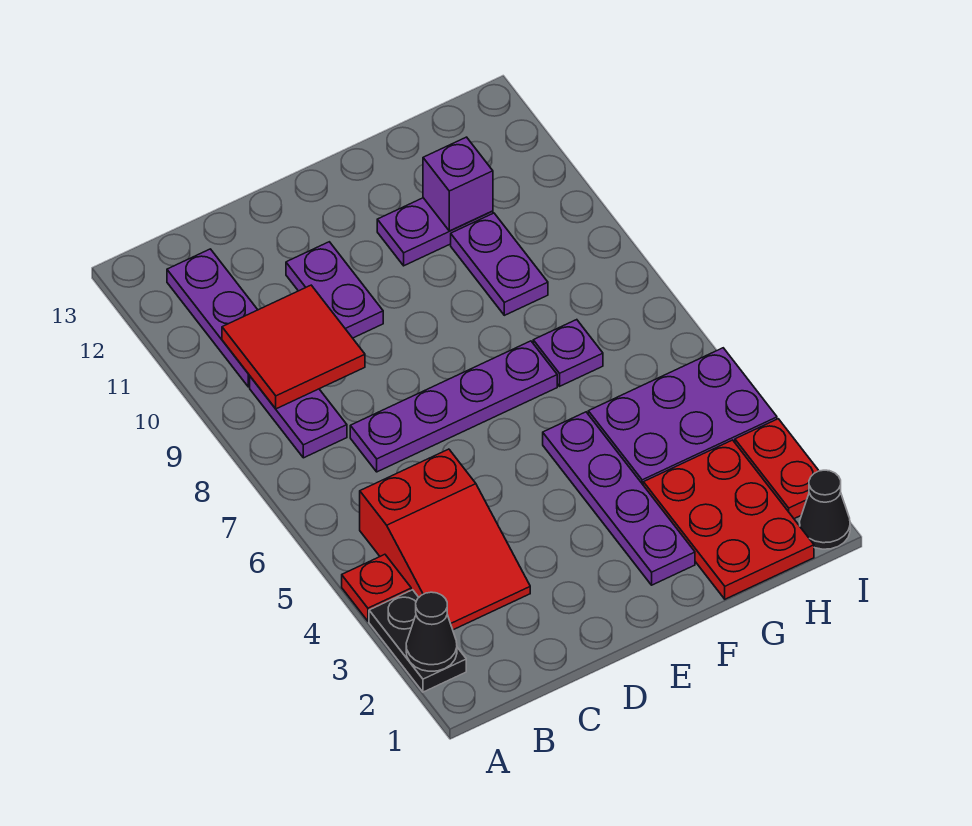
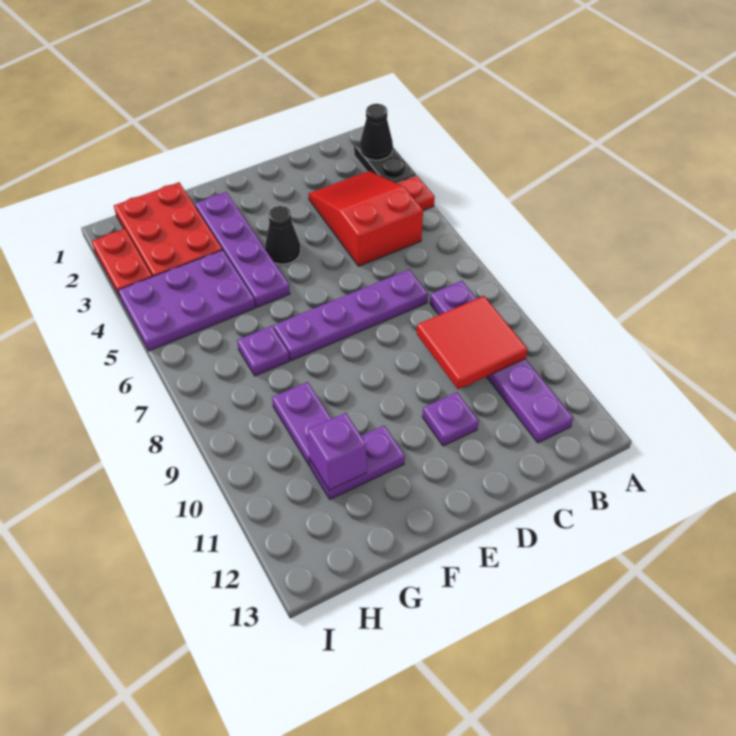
purple plate D10:D11 level 1 -> purple plate D11 level 1
black cone I1 level 1 -> black cone E4 level 1

